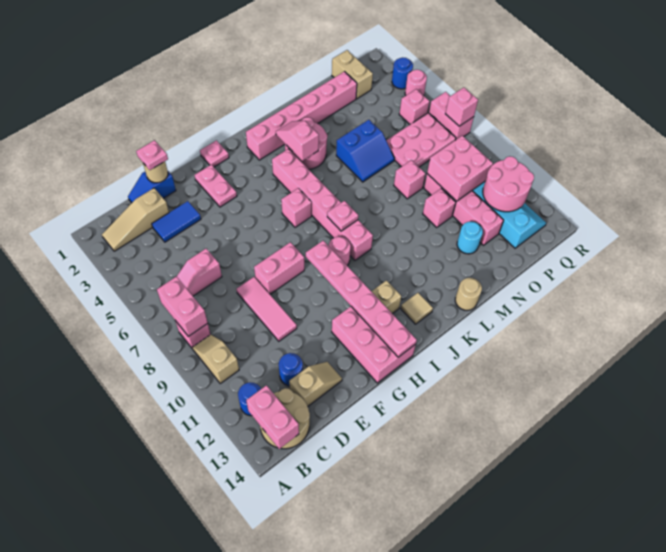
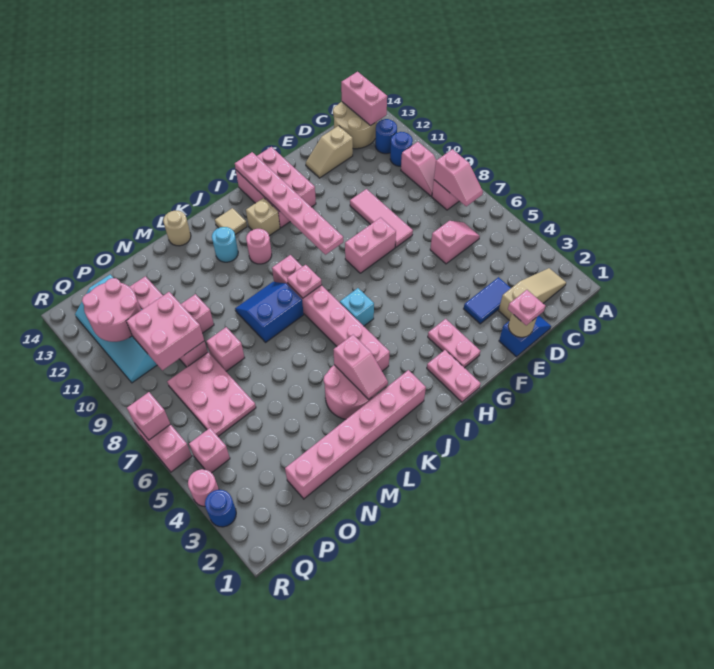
pink brick B7:B8 level 2 -> pink slope B7:B8 level 2 top 8
tan slope B9:B10 level 1 top 10 -> pink slope B9:B10 level 1 top 10
blue round brick D12 level 1 -> blue round brick B11 level 1
pink plate H1 level 1 -> pink plate H1:H2 level 1
pink brick I6 level 1 -> cyan brick I6 level 1
pink round brick I9 level 1 -> pink round brick J11 level 1
blue slope M5:N6 level 1 top 5 -> blue slope K8:L9 level 1 top 8
cyan round brick N12 level 1 -> cyan round brick K12 level 1
pink plate O6:Q7 level 1 -> pink plate O6:P8 level 1
tan brick P1:P2 level 1 -> none

